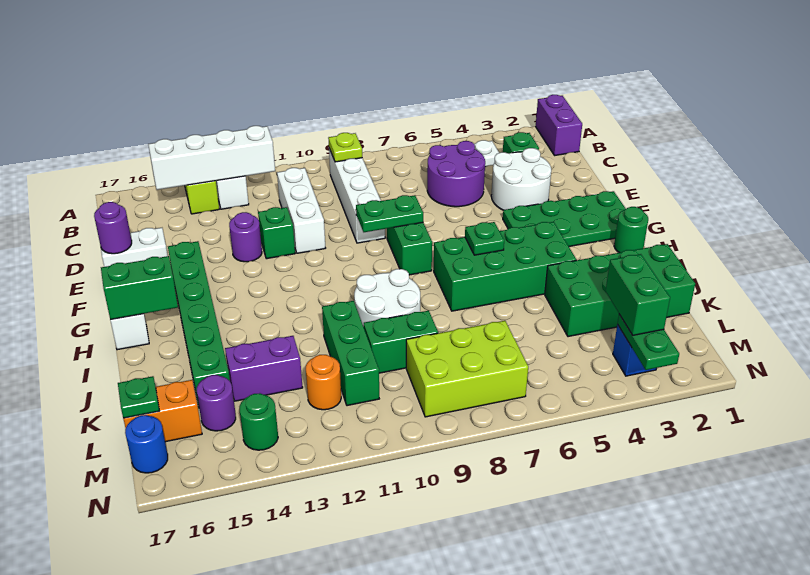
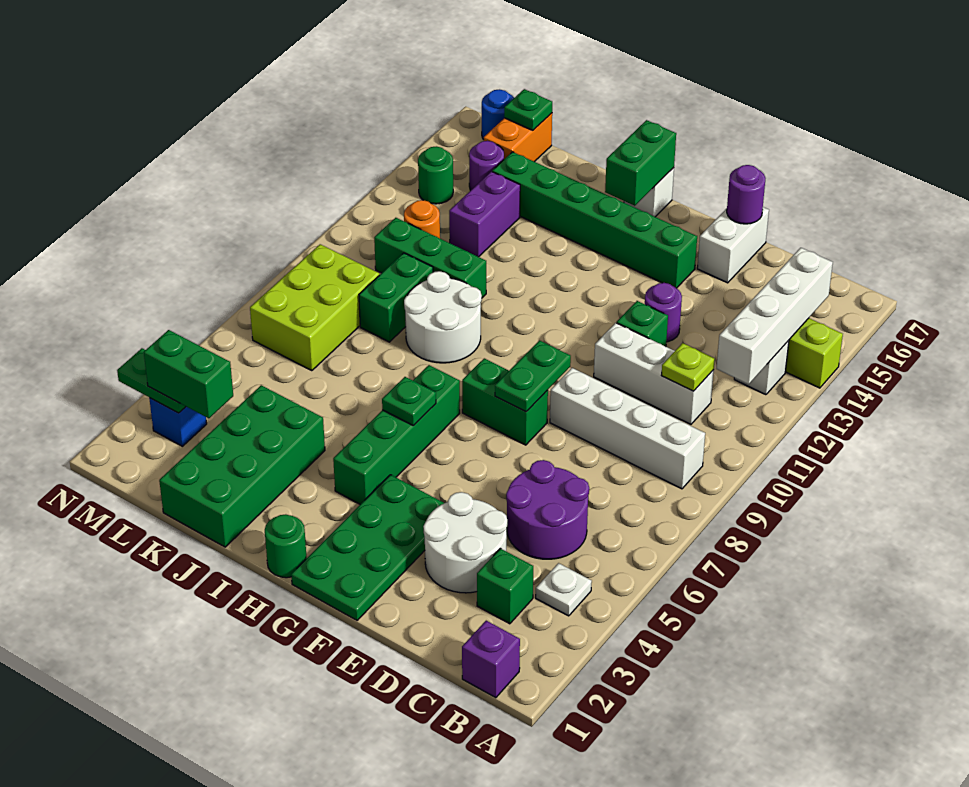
purple brick A1:B1 level 1 -> purple brick B1 level 1
lime plate B9 level 2 -> lime plate C11 level 2
green brick H4:I7 level 1 -> green brick H4:H7 level 1

